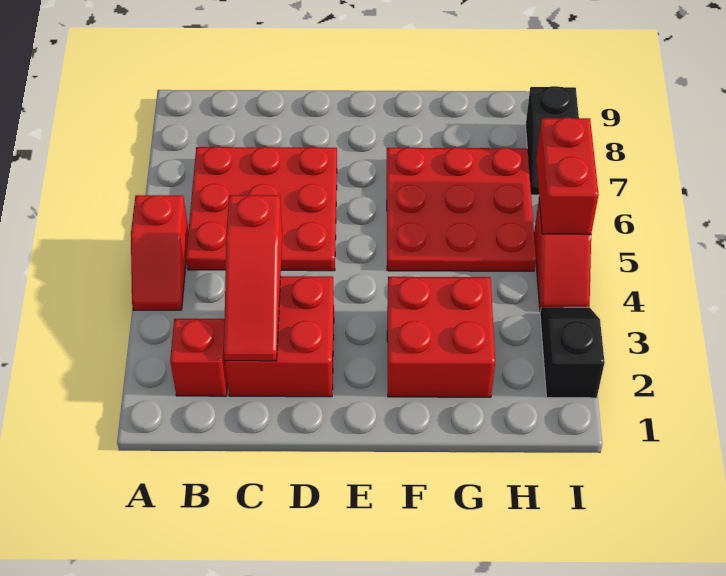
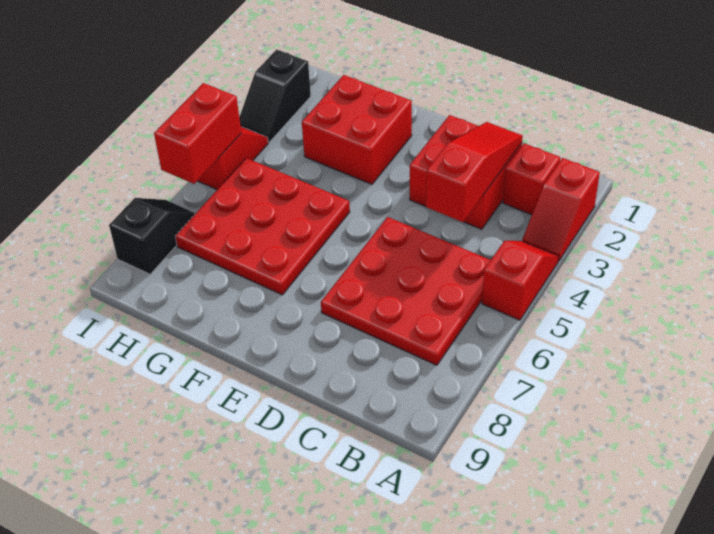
none -> red slope A2:A3 level 1 top 2

